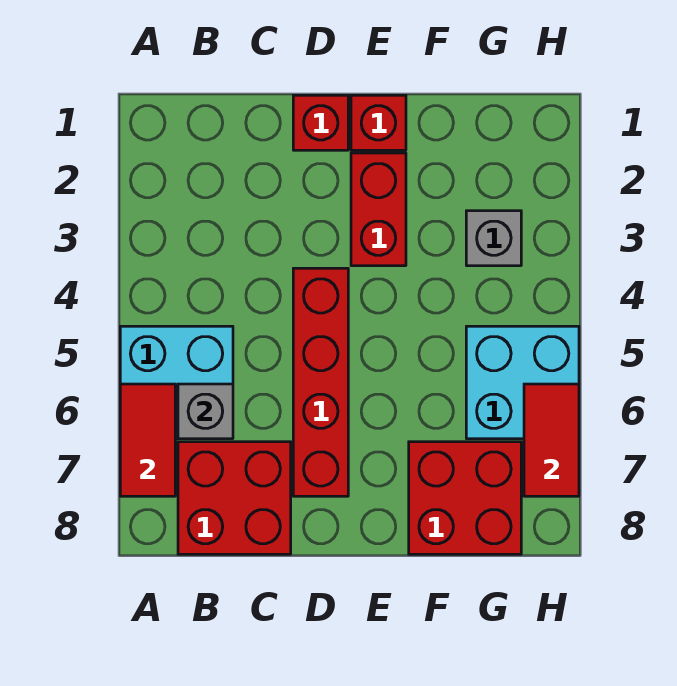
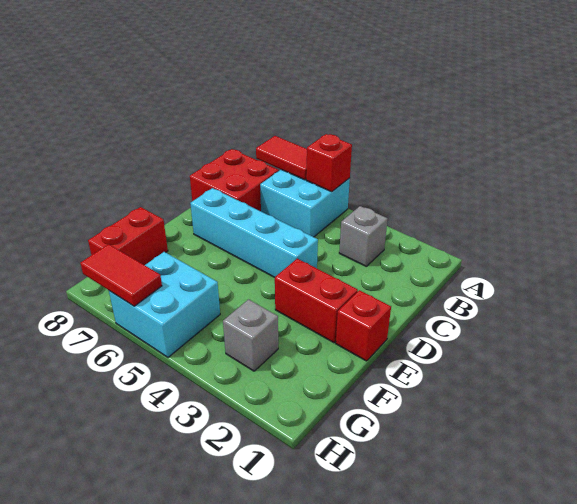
grey brick B6 level 2 -> grey brick B3 level 1
red brick D1 level 1 -> red brick A5 level 2
red brick D4:D7 level 1 -> cyan brick D4:D7 level 1
red brick F7:G8 level 1 -> red brick F8:G8 level 1

